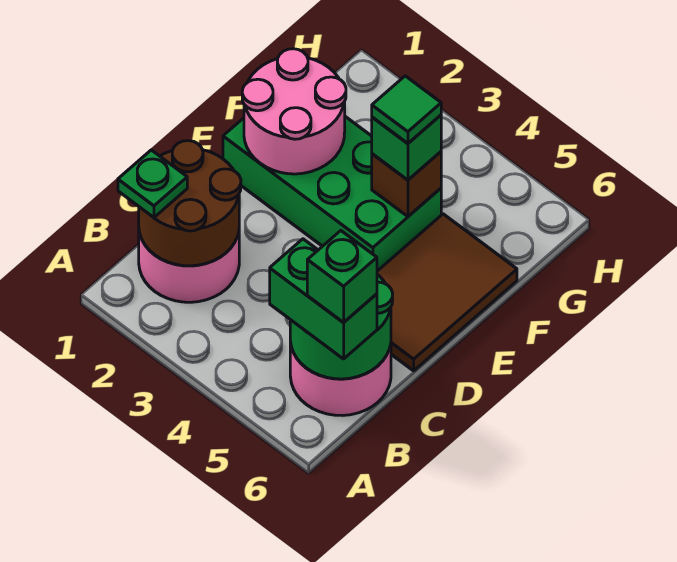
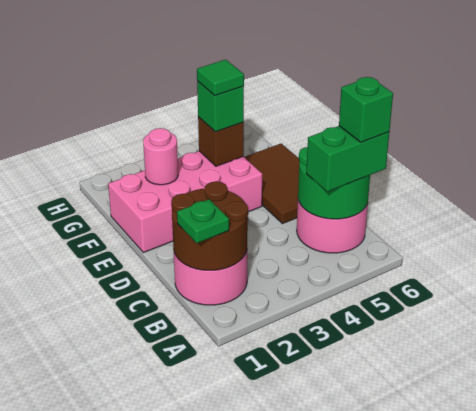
green brick E1:F4 level 1 -> pink brick E1:F4 level 1
pink round brick E1:F2 level 2 -> pink round brick F2 level 2

